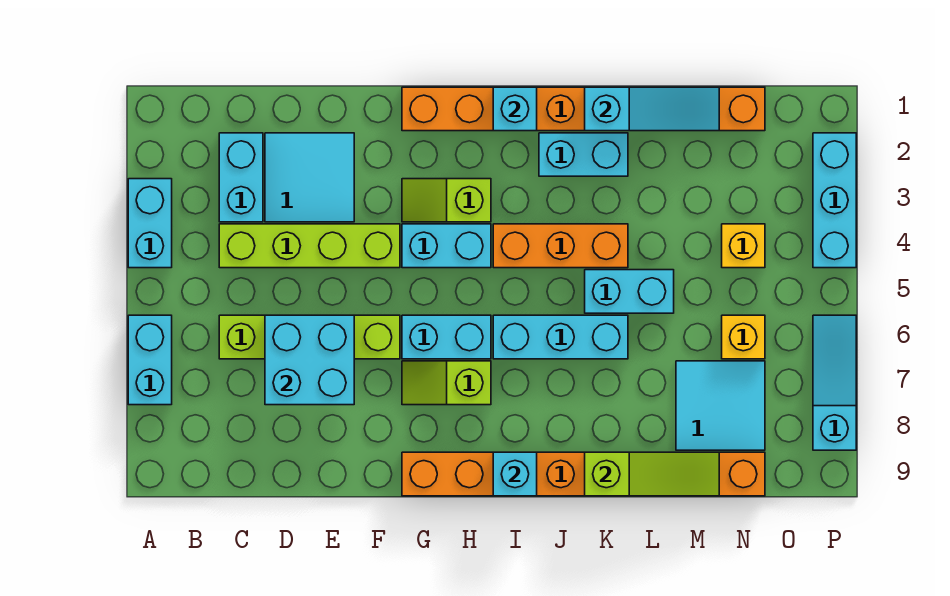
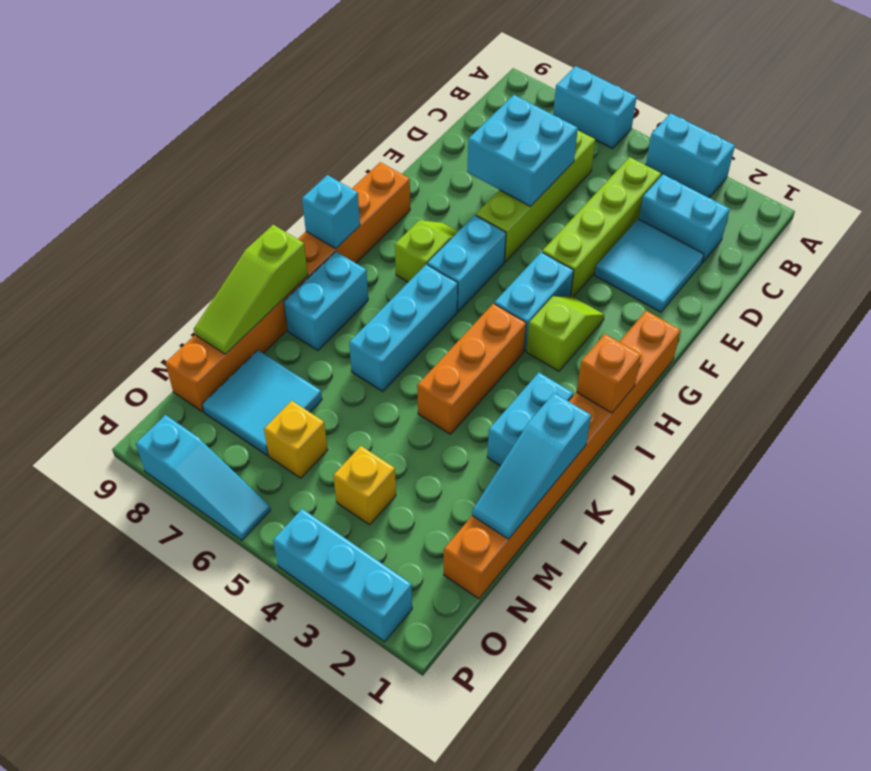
cyan brick I1 level 2 -> orange brick I1 level 2
cyan brick K5:L5 level 1 -> cyan brick J8:K8 level 1

